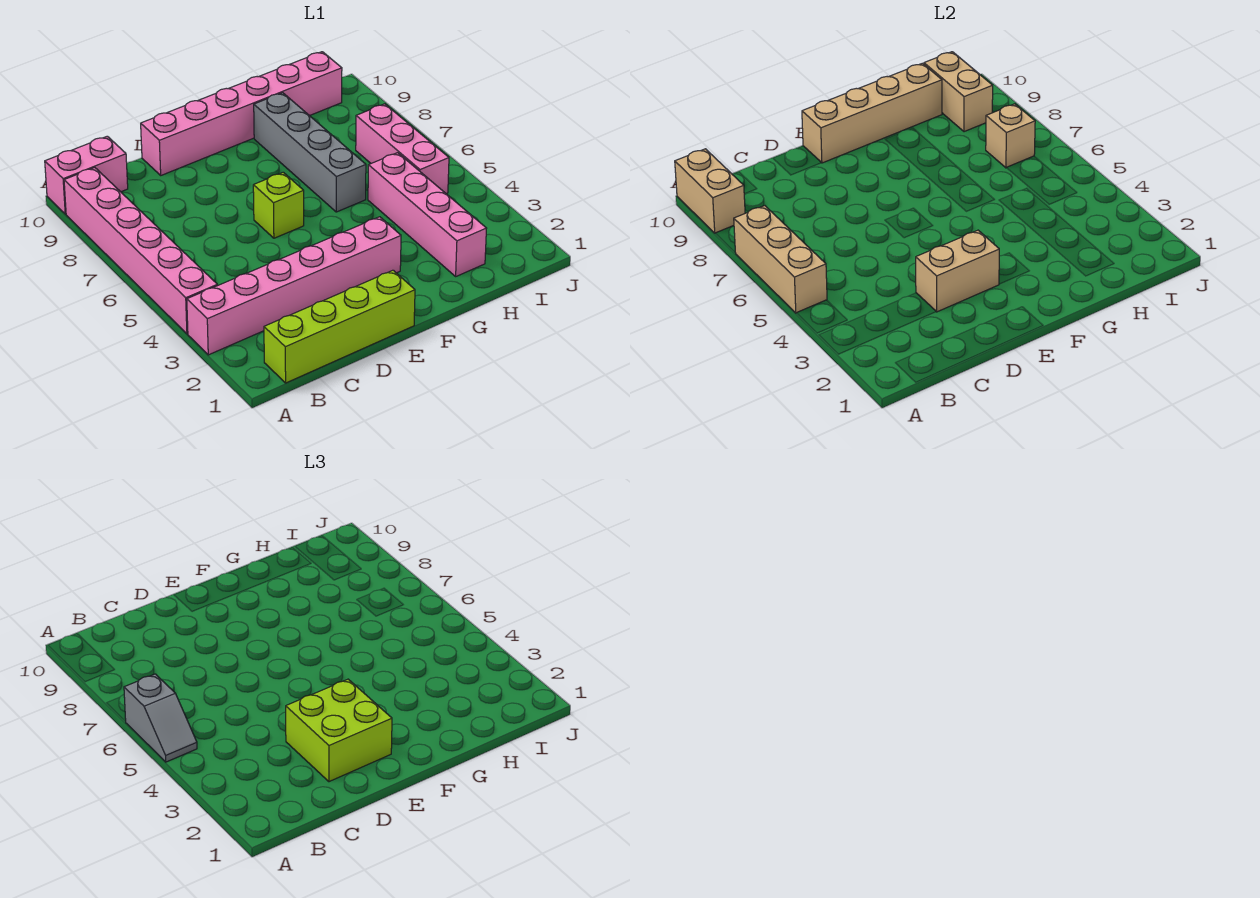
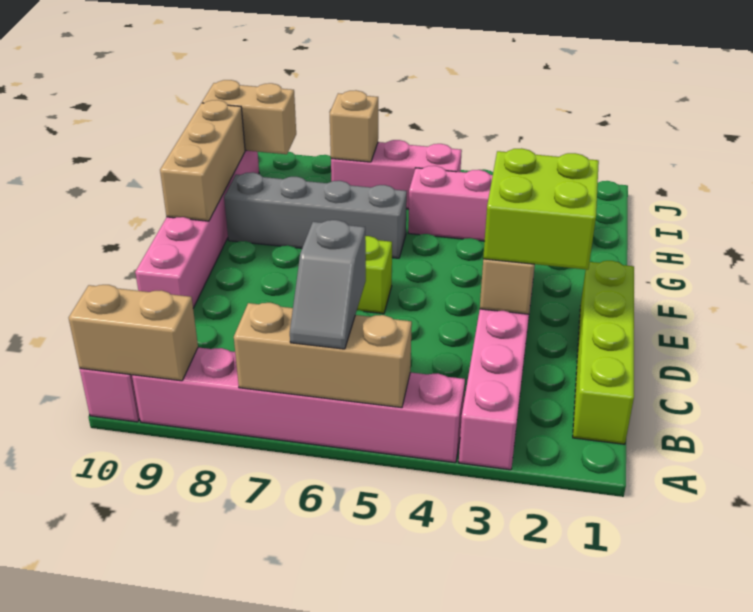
grey slope A5:A6 level 3 top 6 -> grey slope A6:B6 level 3 top B
tan brick E10:H10 level 2 -> tan brick F10:H10 level 2

